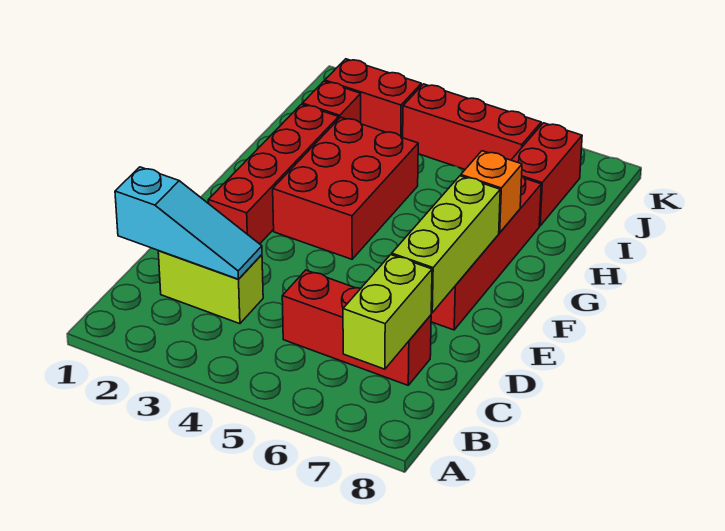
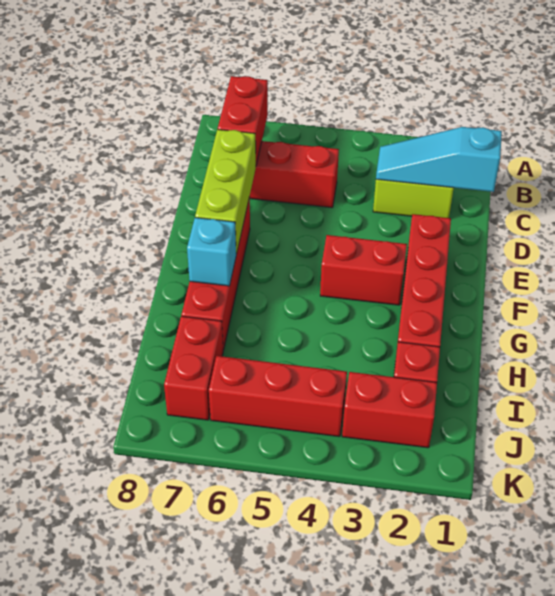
lime brick B7:C7 level 2 -> red brick B7:C7 level 2
red brick F3:H4 level 1 -> red brick F3:F4 level 1
orange brick G7 level 2 -> cyan brick G7 level 2

